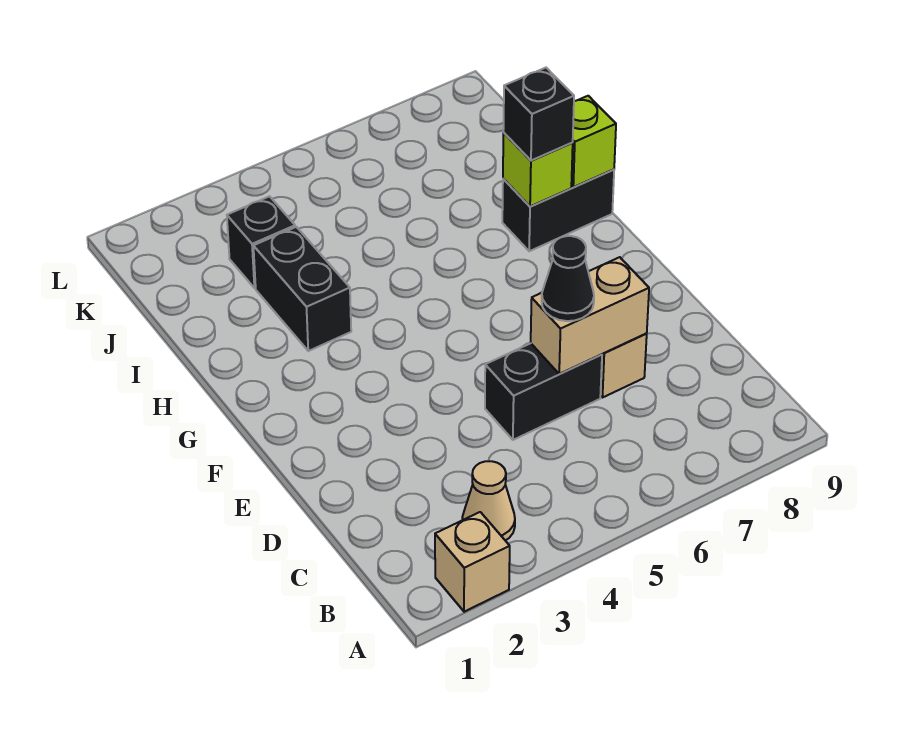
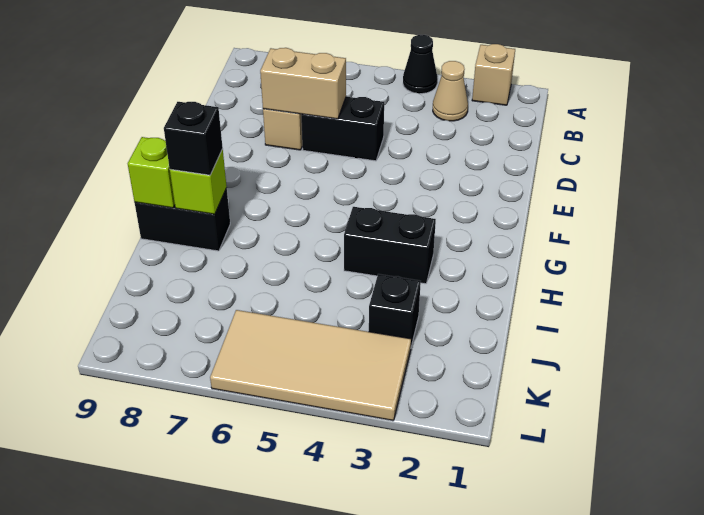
black cone D6 level 3 -> black cone A4 level 1
black brick H3:I3 level 1 -> black brick H3:H4 level 1
none -> tan tile K3:L6 level 1

